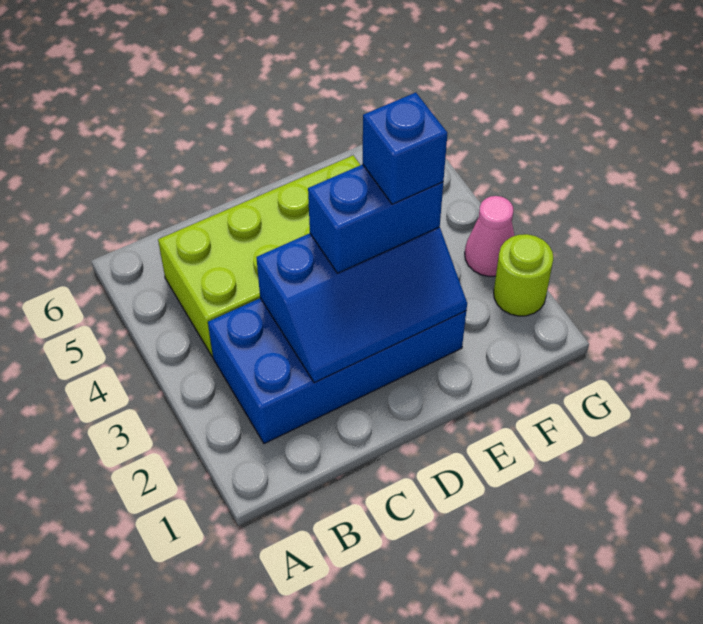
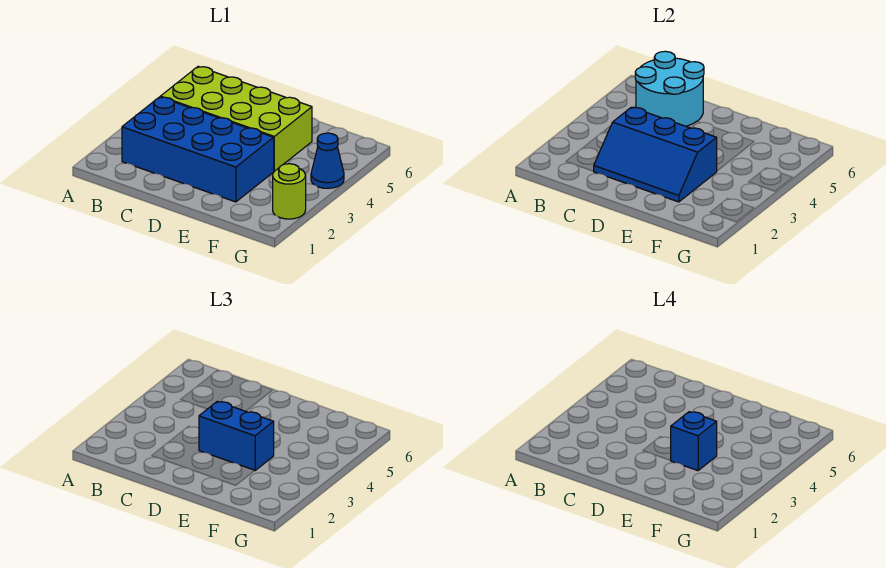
none -> cyan round brick B5:C6 level 2
pink cone G3 level 1 -> none
none -> blue cone G4 level 1

